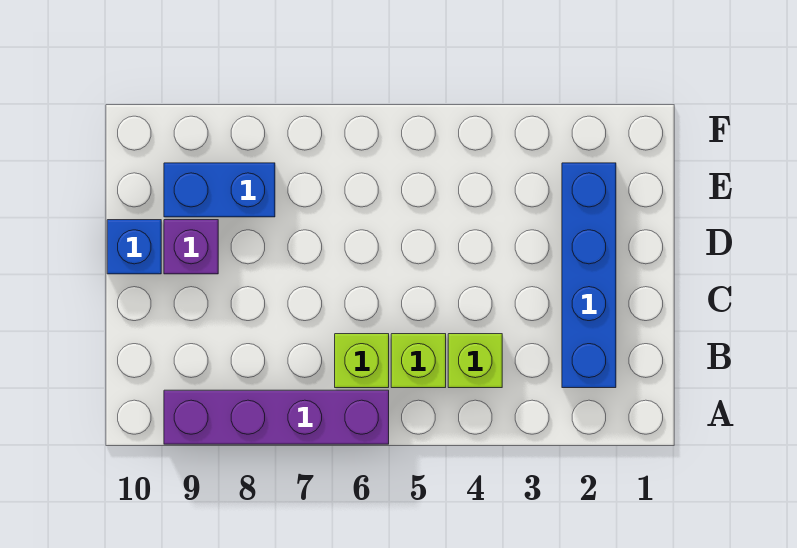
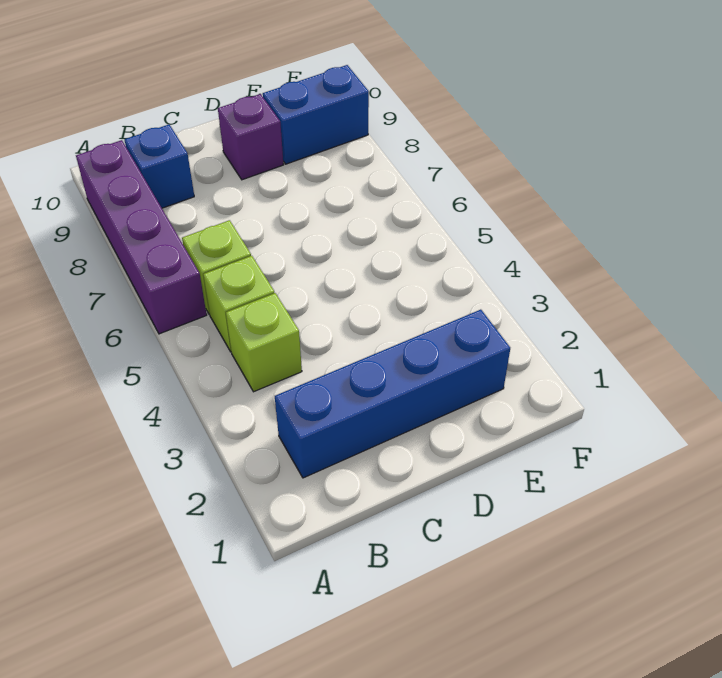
blue brick D10 level 1 -> blue brick B9 level 1
blue brick E8:E9 level 1 -> blue brick E9:F9 level 1

